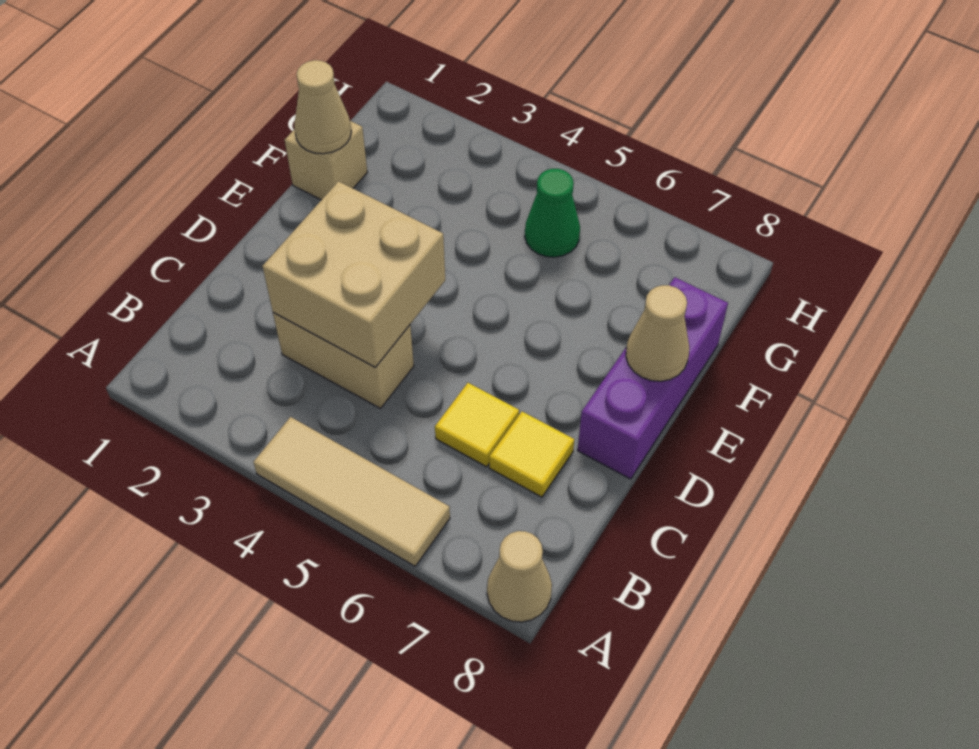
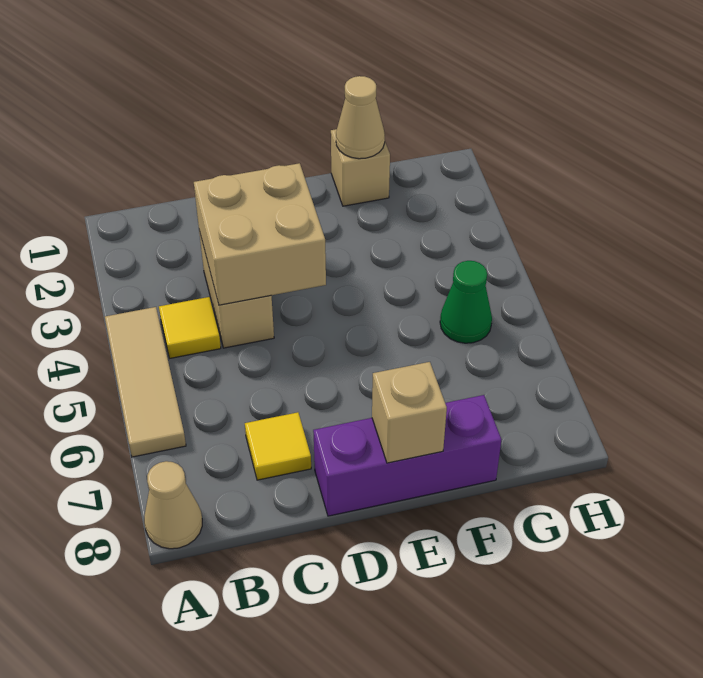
yellow tile C6 level 1 -> yellow tile B4 level 1
tan cone E8 level 2 -> tan brick E8 level 2

